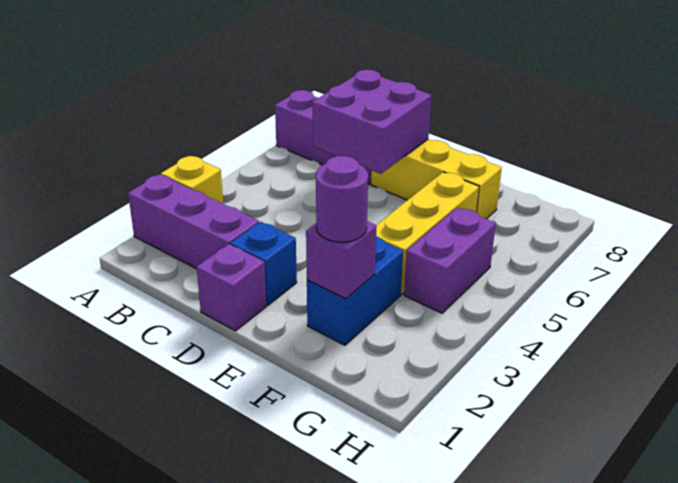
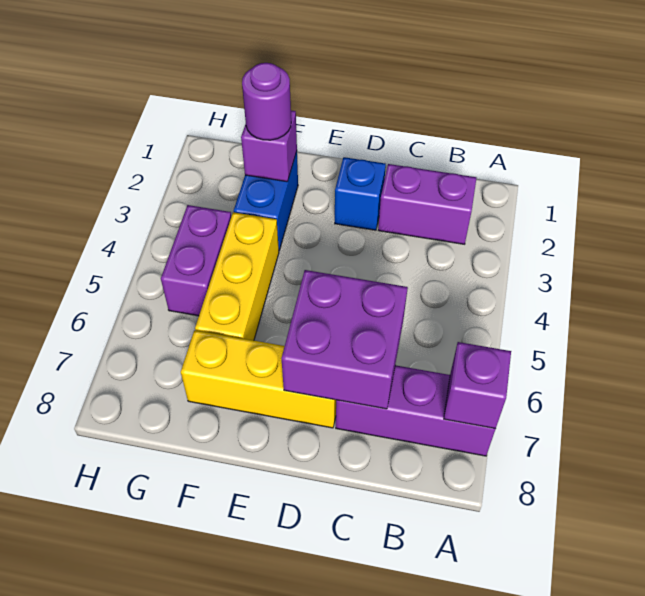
purple brick A2:C2 level 1 -> purple brick B2:C2 level 1
yellow brick A3 level 1 -> none
purple brick D1 level 1 -> purple brick A7 level 2

